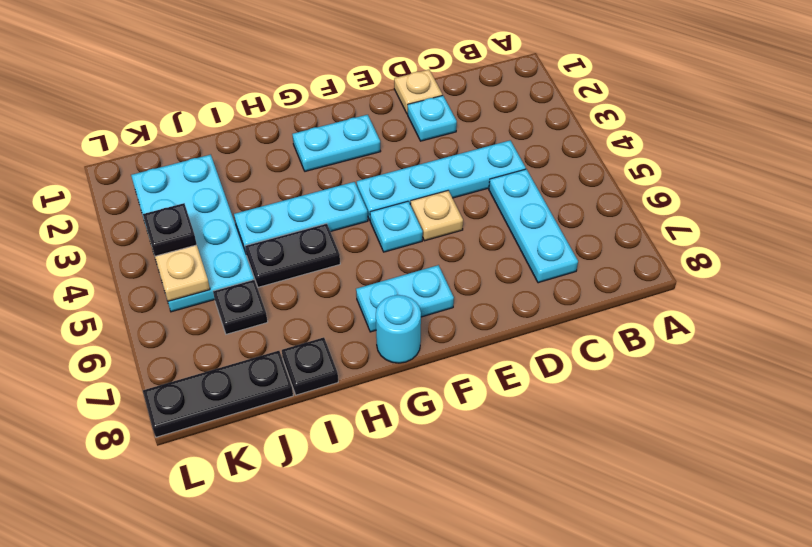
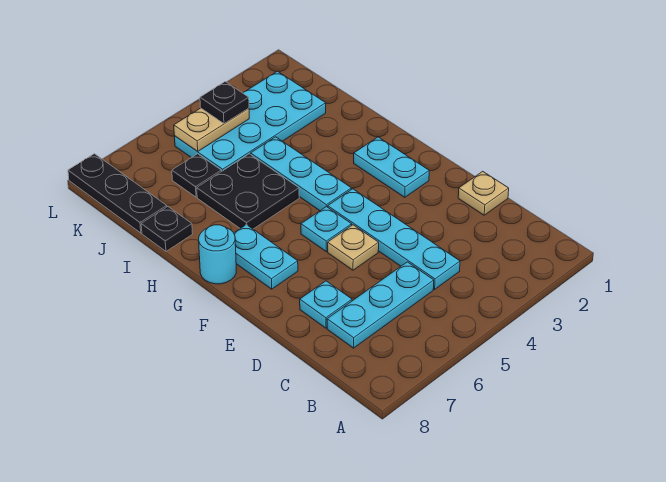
cyan plate D2 level 1 -> cyan plate D7 level 1
black plate H5:I5 level 1 -> black plate H5:I6 level 1

